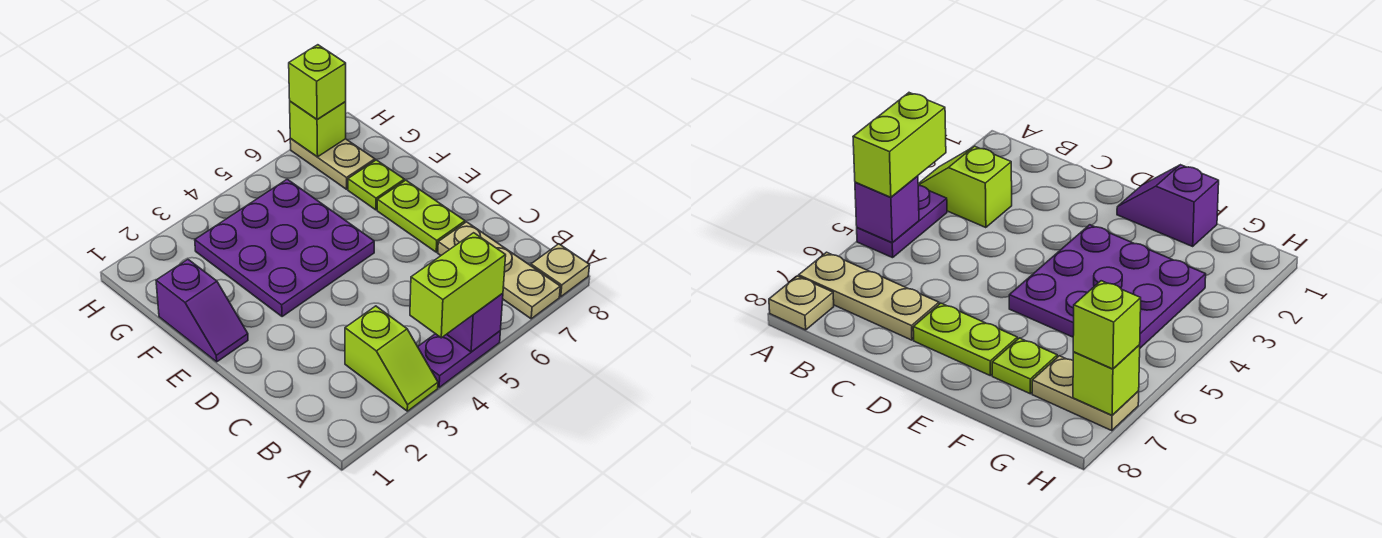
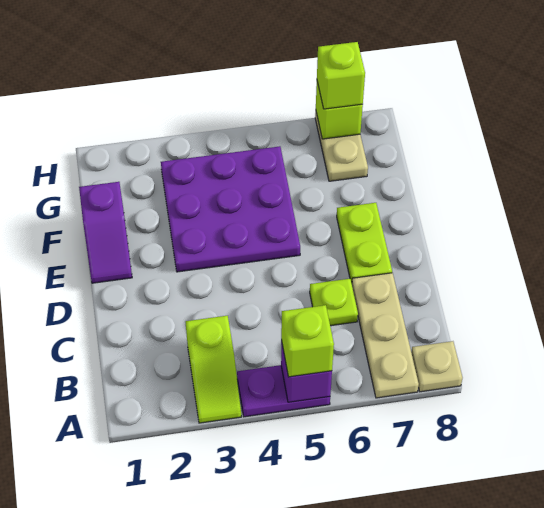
lime brick A4:A5 level 3 -> lime brick A5 level 3
lime plate F7 level 1 -> lime plate C6 level 1

